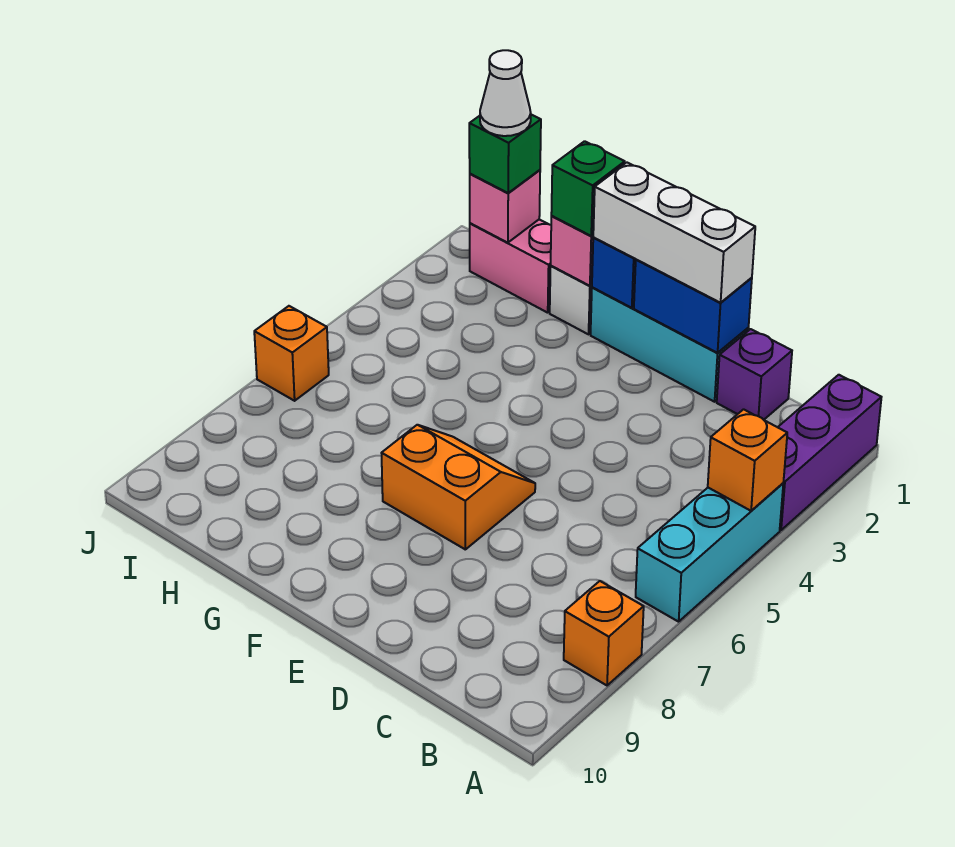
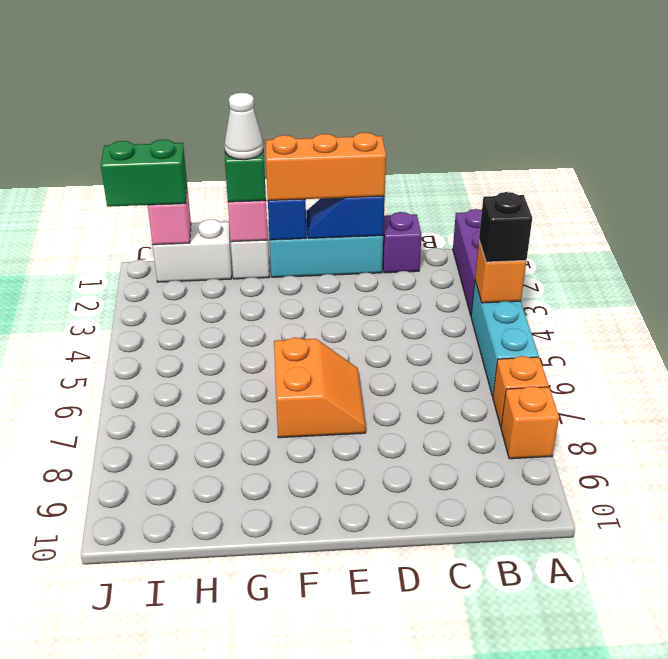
none -> black brick A4 level 3
blue brick D1:E1 level 2 -> blue slope D1:E1 level 2 top D
white brick D1:F1 level 3 -> orange brick D1:F1 level 3
orange slope E6:F7 level 1 top 7 -> orange slope E6:F7 level 1 top F
pink brick H1:I1 level 1 -> white brick H1:I1 level 1
green brick I1 level 3 -> green brick I1:J1 level 3
white cone I1 level 4 -> white cone G1 level 4
orange brick J6 level 1 -> orange brick A7 level 1

